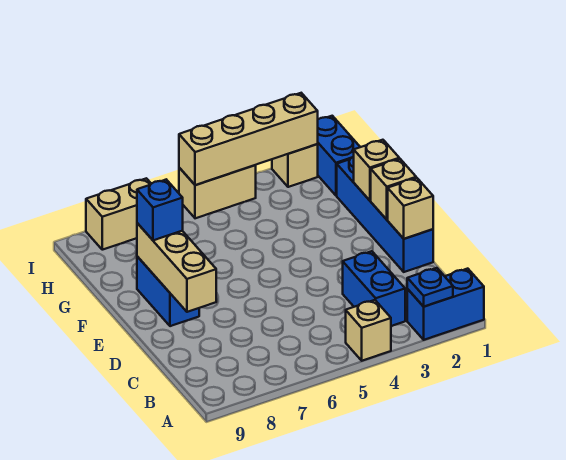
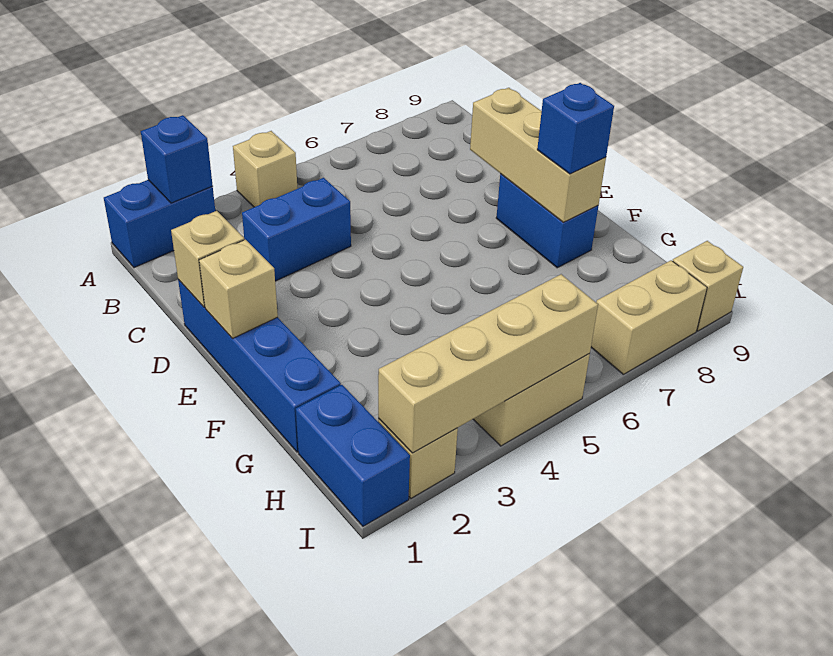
blue plate A2 level 2 -> blue brick A2 level 2
blue brick B3:C3 level 1 -> blue brick C3:C4 level 1
tan brick F1 level 2 -> tan brick I9 level 1

